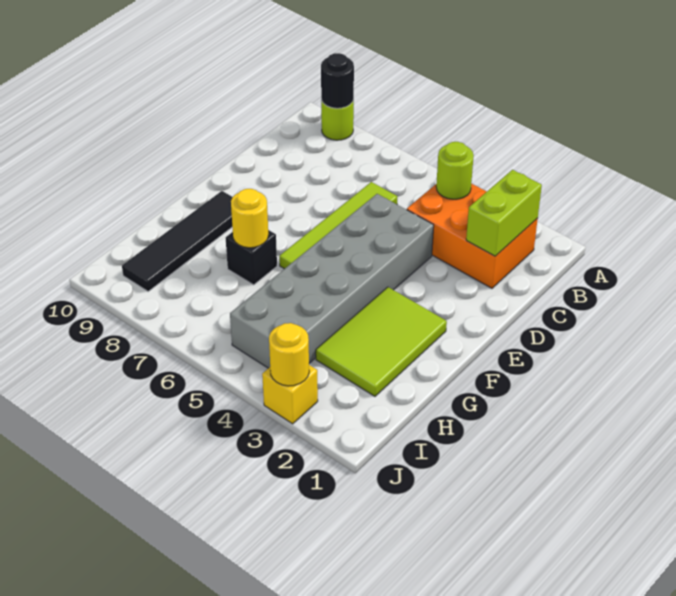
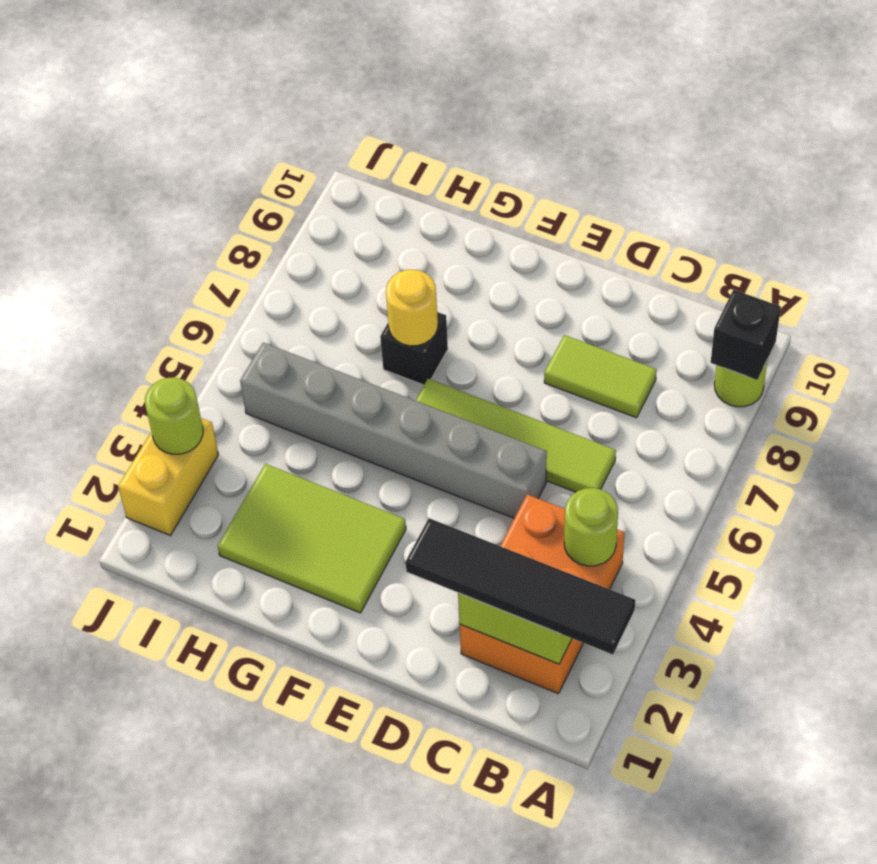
black round brick A9 level 2 -> black brick A9 level 2
none -> lime tile C8:D8 level 1
grey brick D4:I5 level 1 -> grey brick D5:I5 level 1
black tile F9:I9 level 1 -> black tile A2:D2 level 3
yellow brick J3 level 1 -> yellow brick J2:J3 level 1
yellow round brick J3 level 2 -> lime round brick J3 level 2

